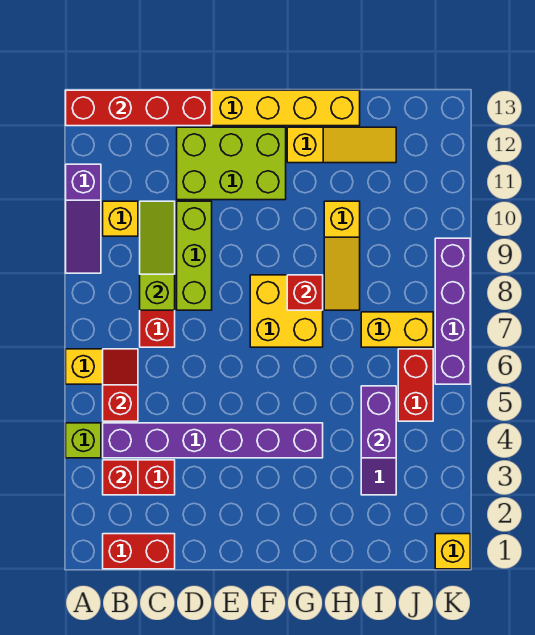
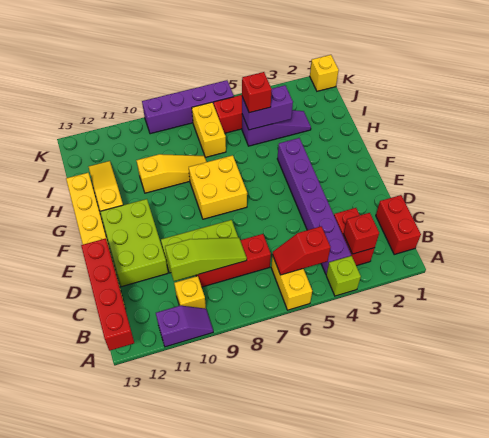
purple slope A9:A11 level 1 top 11 -> purple slope A10:A11 level 1 top 11
lime slope C8:C10 level 2 top 8 -> lime slope C8:C10 level 2 top 10
red brick G8 level 2 -> red brick I5 level 3

